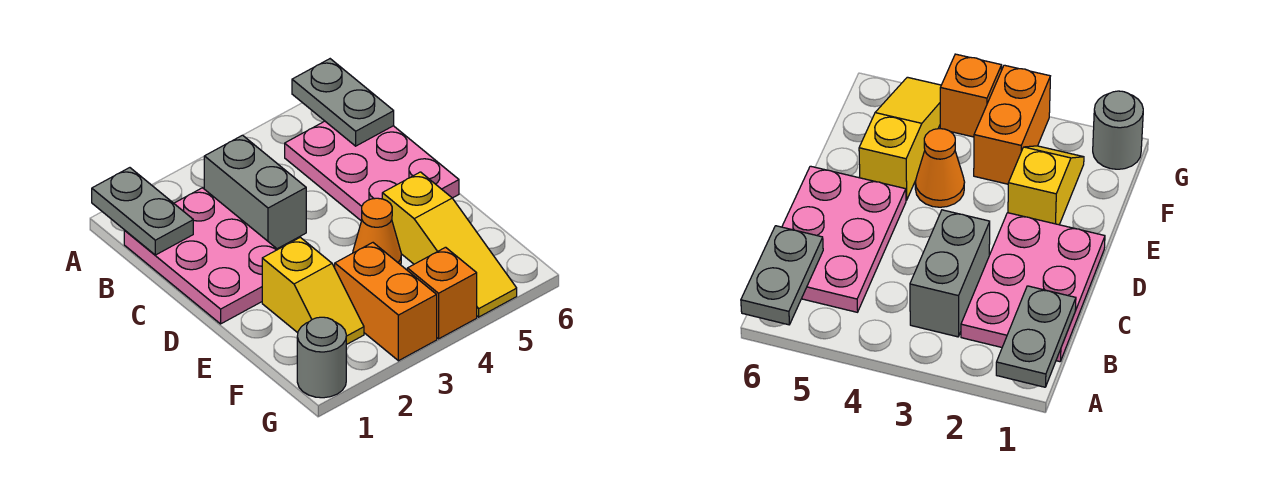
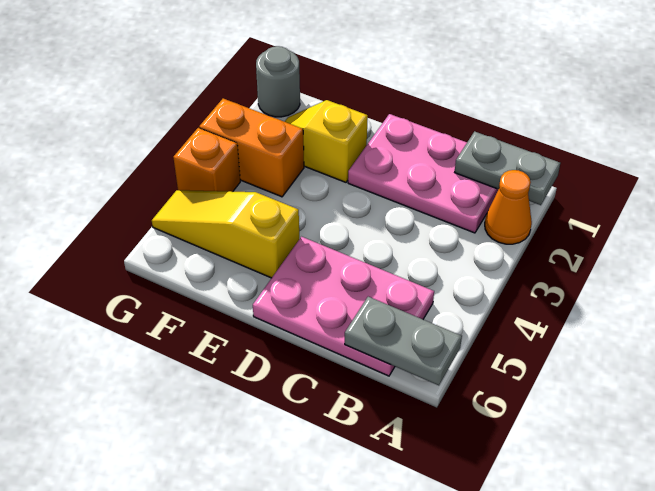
grey brick B3:C3 level 1 -> none
orange cone E4 level 1 -> orange cone A2 level 1

